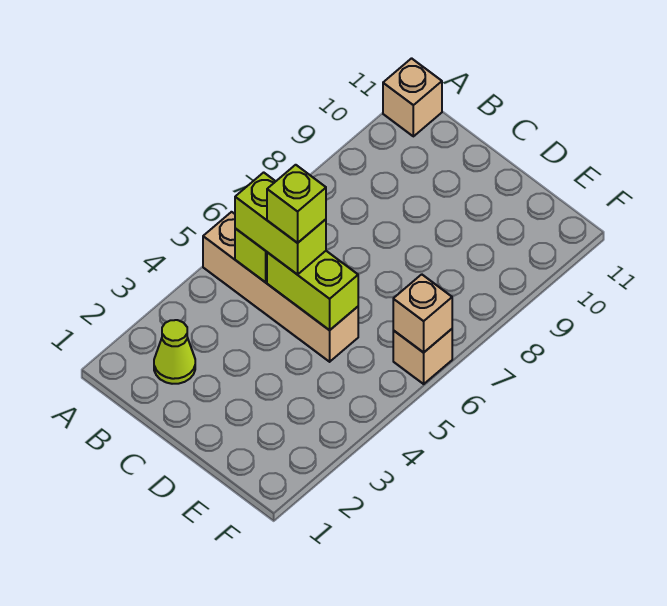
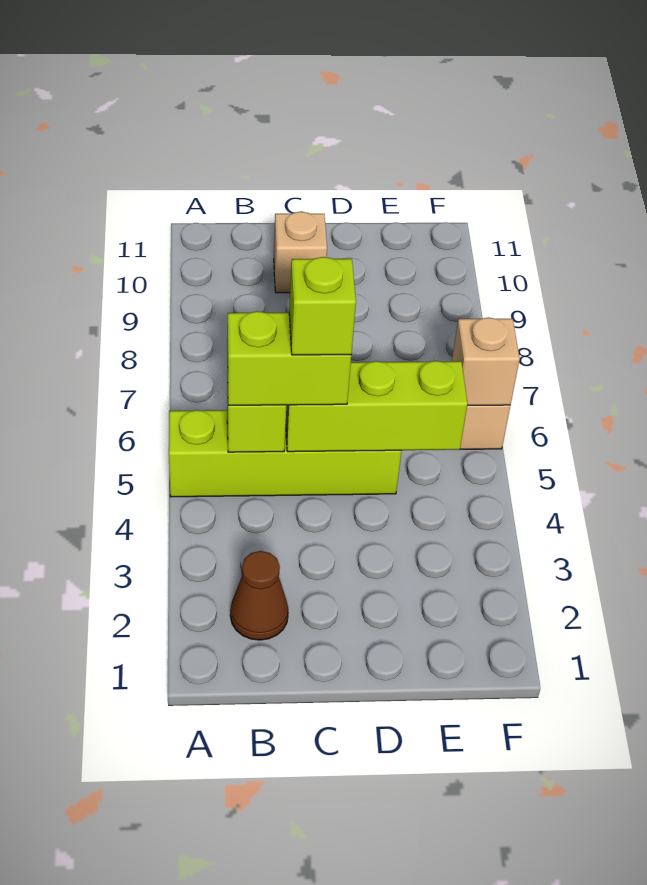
tan brick A5:D5 level 1 -> lime brick A5:D5 level 1
tan brick A11 level 1 -> tan brick C10 level 1
lime cone B2 level 1 -> brown cone B2 level 1
lime brick C5:D5 level 2 -> lime brick C5:E5 level 2

